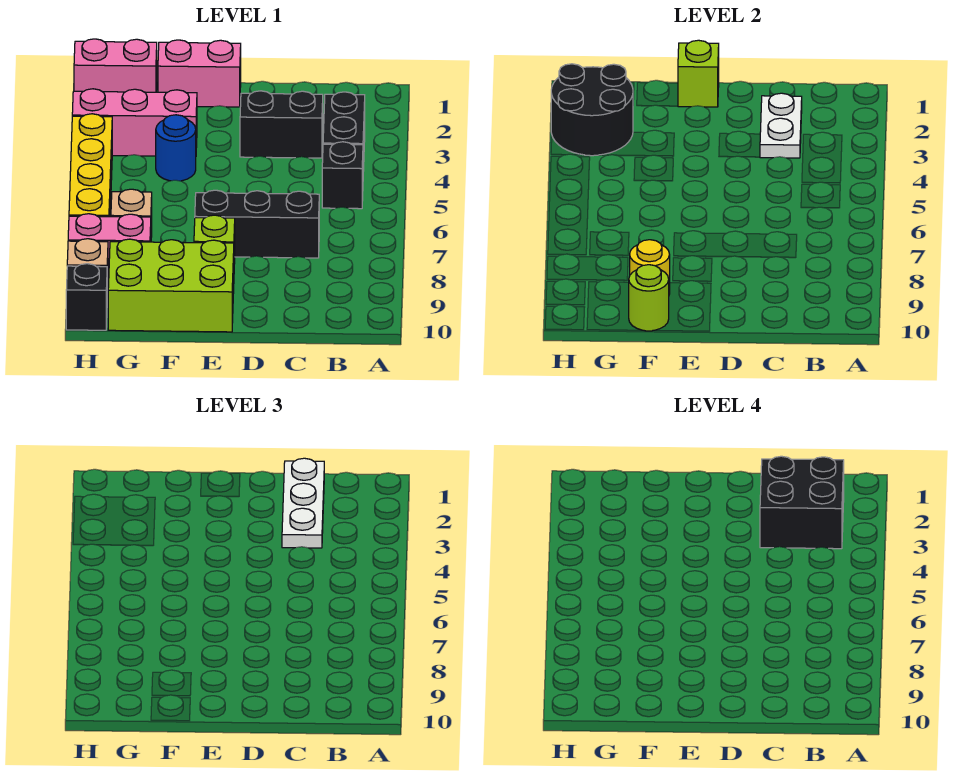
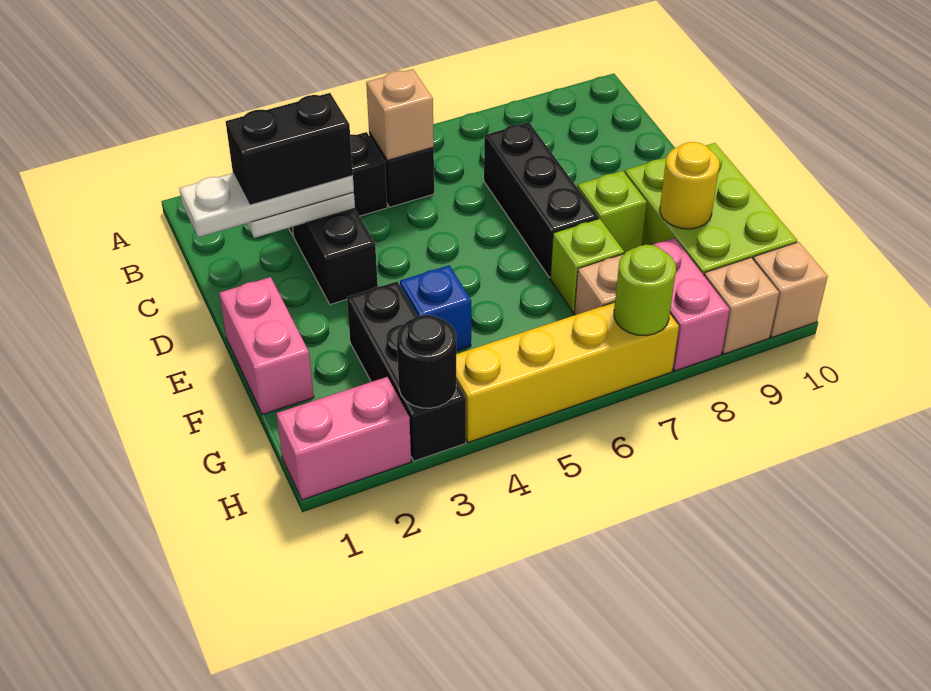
black brick B2:C3 level 4 -> black brick C2:C3 level 4
none -> tan brick B5 level 2
lime brick E1 level 2 -> lime brick F7 level 1
pink brick F3:H3 level 1 -> black brick F3:H3 level 1
blue round brick F4 level 1 -> blue brick F4 level 1
lime round brick F10 level 2 -> lime round brick H7 level 2
pink brick G1:H1 level 1 -> pink brick H1:H2 level 1
black round brick G2:H3 level 2 -> black round brick H3 level 2
black brick H10 level 1 -> tan brick H10 level 1

